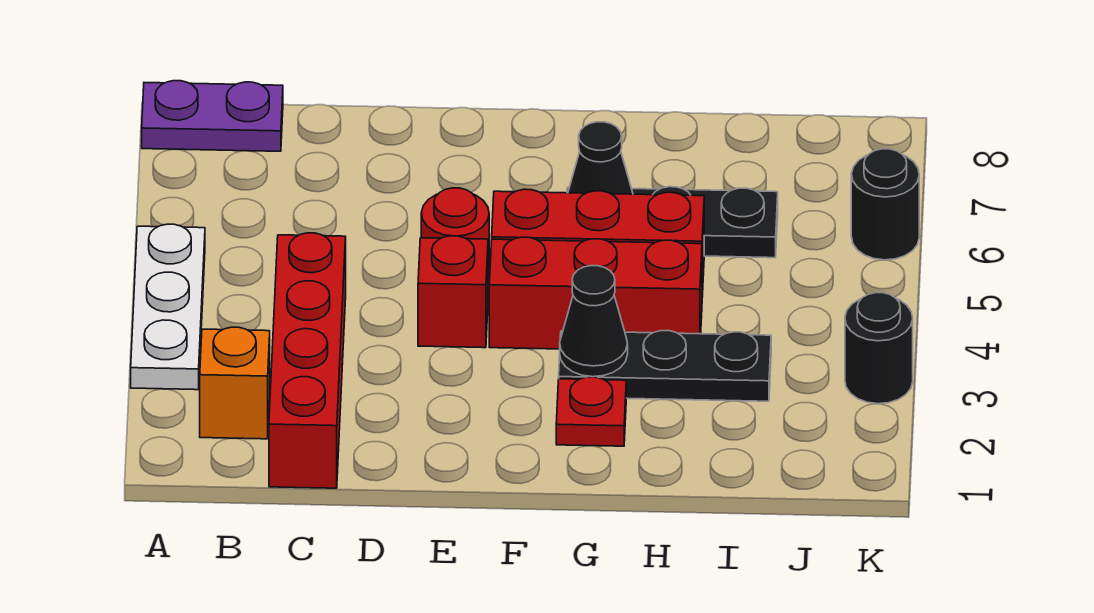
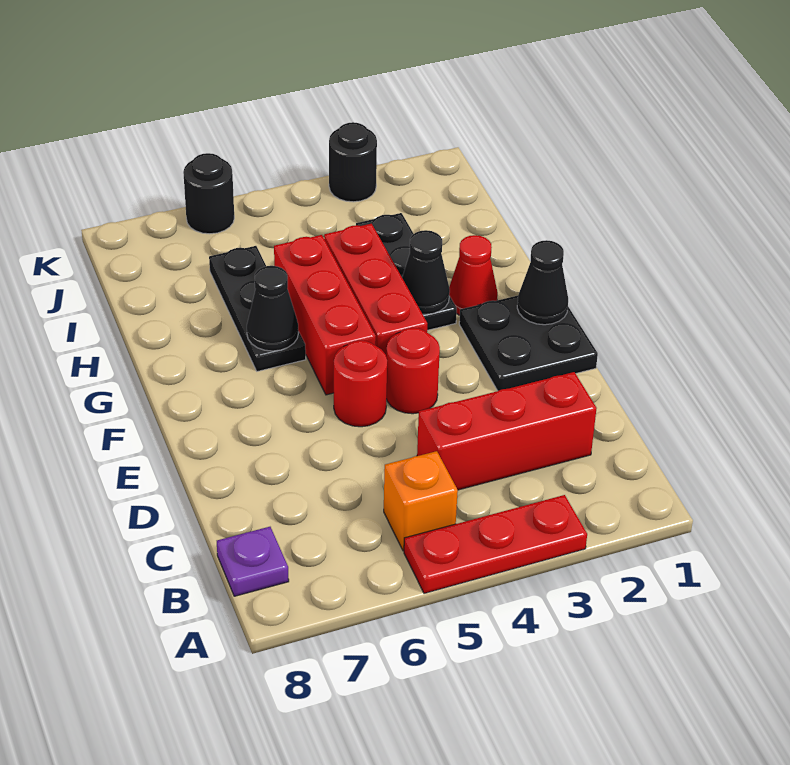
white plate A3:A5 level 1 -> red plate A3:A5 level 1
purple plate A8:B8 level 1 -> purple plate B8 level 1
orange brick B2 level 1 -> orange brick B5 level 1
red brick C1:C4 level 1 -> red brick C2:C4 level 1
none -> black plate E1:F2 level 1
red brick E4 level 1 -> red round brick E4 level 1
none -> black cone F1 level 2
red plate G2 level 1 -> red cone G2 level 1

